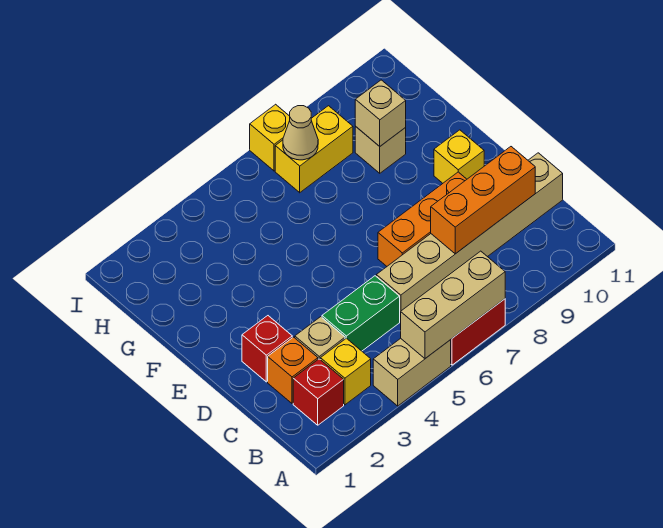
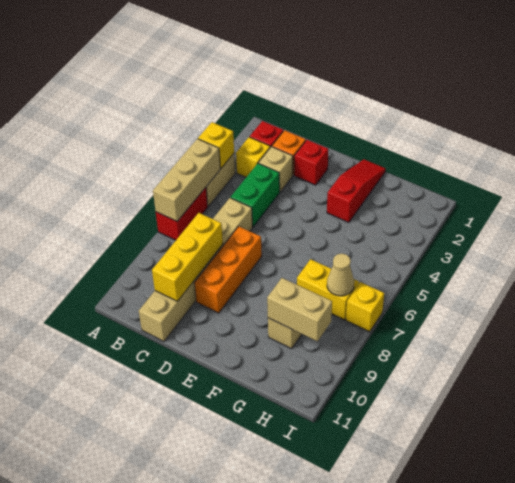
orange brick C8:C10 level 2 -> yellow brick C8:C10 level 2
yellow brick E10 level 1 -> yellow brick A4 level 2
none -> red slope F1:F3 level 1 top 3
tan brick G9 level 2 -> tan brick G9:H9 level 2
yellow brick H7:H8 level 1 -> yellow brick G7:H7 level 1

